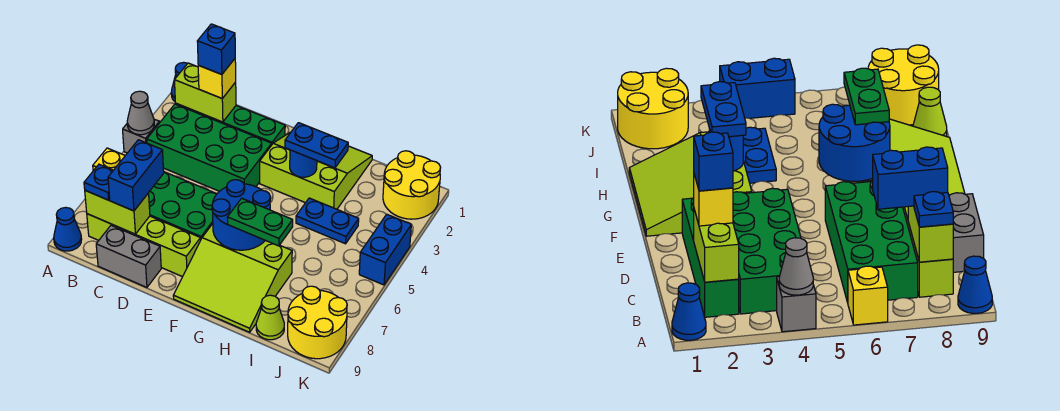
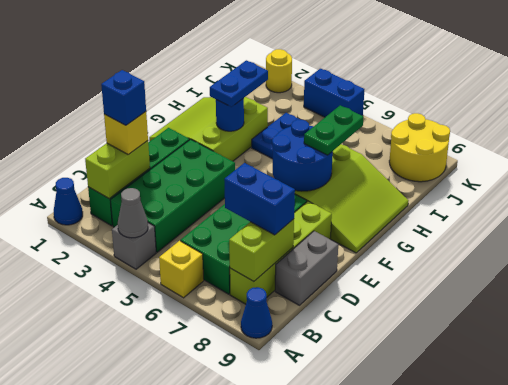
blue plate B8 level 3 -> none
lime cone I9 level 1 -> none
yellow round brick J1:K2 level 1 -> yellow round brick K2 level 1

